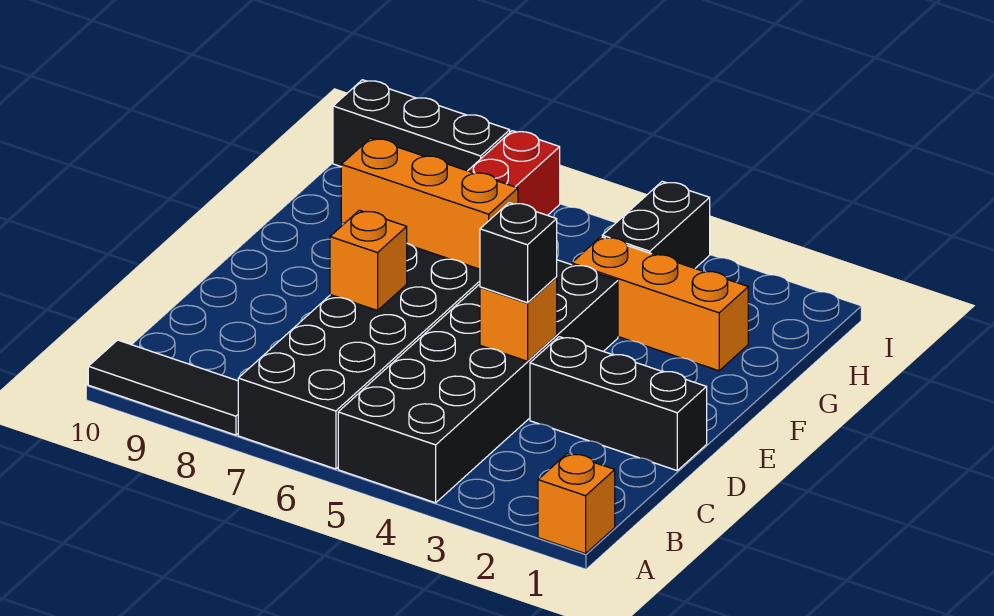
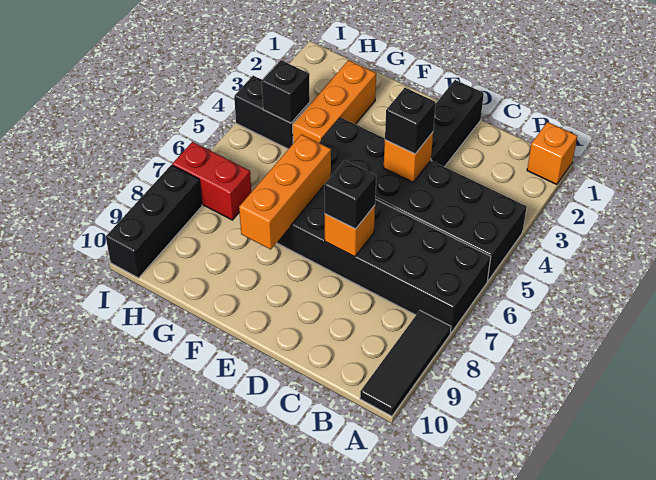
none -> black brick D7 level 3
none -> black brick H4 level 2

